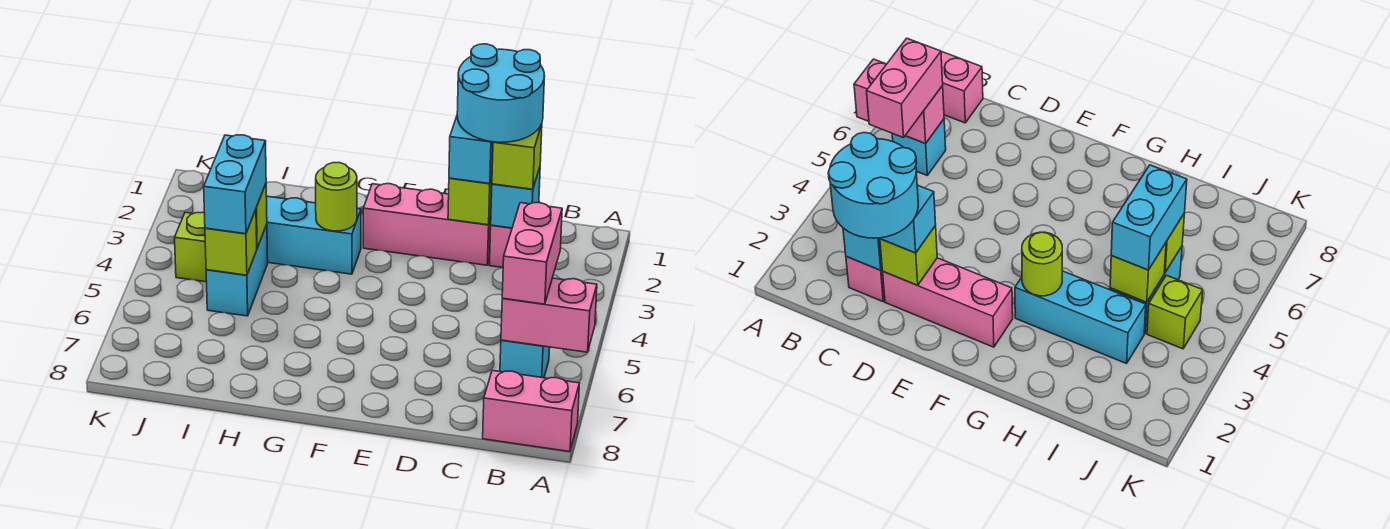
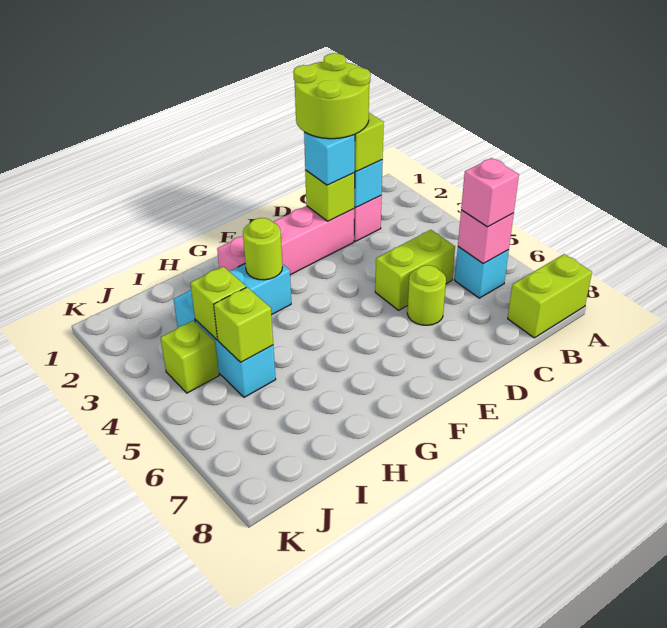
pink brick A6:B6 level 2 -> pink brick B6 level 2
pink brick A8:B8 level 1 -> lime brick A8:B8 level 1
pink brick B5:B6 level 3 -> pink brick B6 level 3
cyan round brick C1:D2 level 4 -> lime round brick C1:D2 level 4
none -> lime brick C5:D5 level 1
pink brick D2:F2 level 1 -> pink brick D2:G2 level 1
none -> lime round brick D6 level 1
cyan brick I4:I5 level 3 -> none

